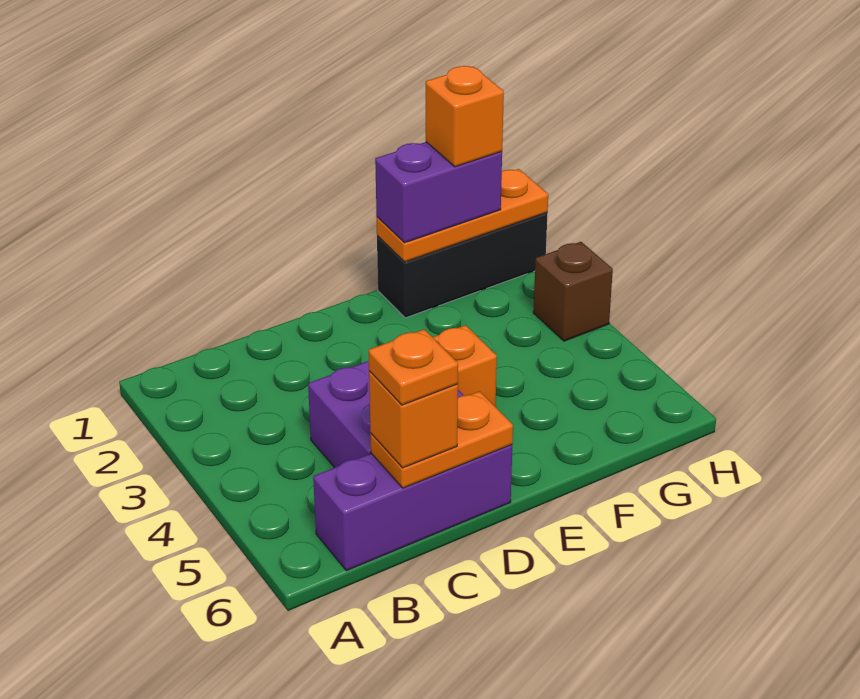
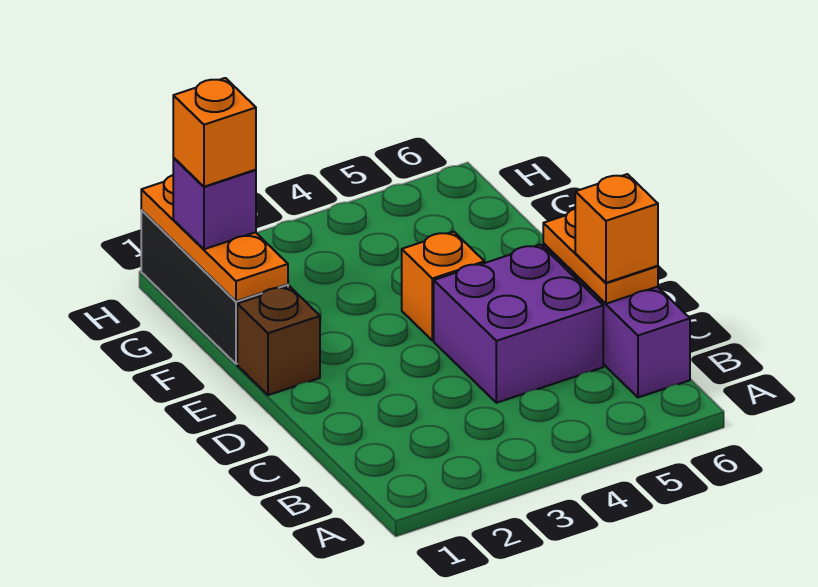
orange plate C6 level 4 -> none
purple brick F1:G1 level 3 -> purple brick G1 level 3
brown brick H3 level 1 -> brown brick E1 level 1

